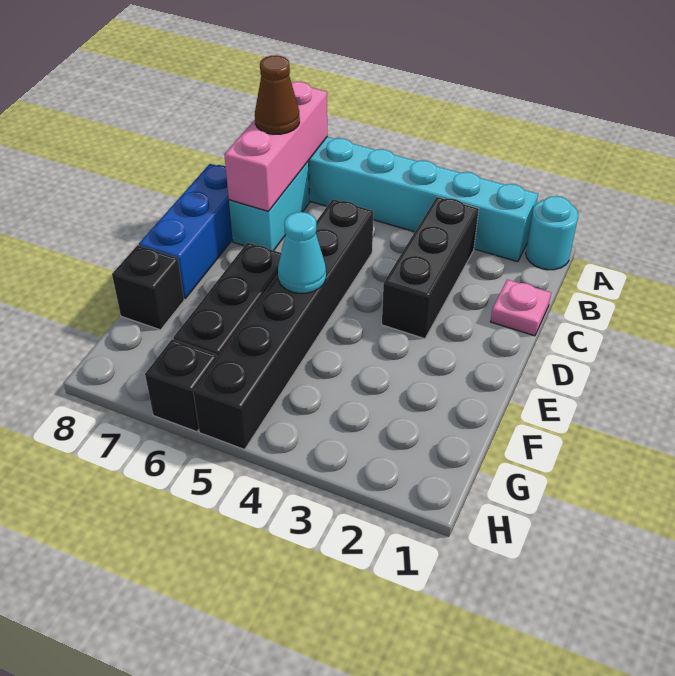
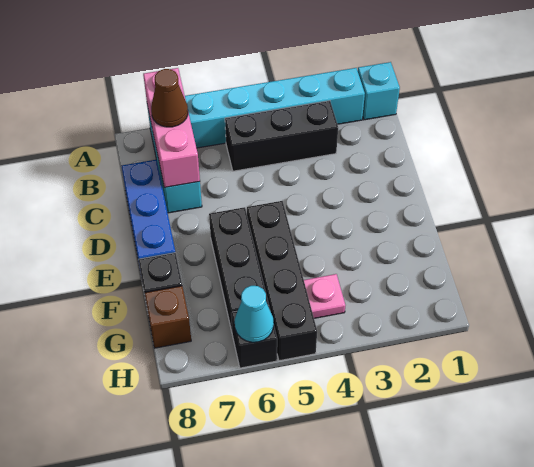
cyan round brick A1 level 1 -> cyan brick A1 level 1
black brick B3:D3 level 1 -> black brick B3:B5 level 1
pink plate C1 level 1 -> pink plate G4 level 1
black brick C5:H5 level 1 -> black brick E5:H5 level 1
cyan cone E5 level 2 -> cyan cone H6 level 2
none -> brown brick G8 level 1

